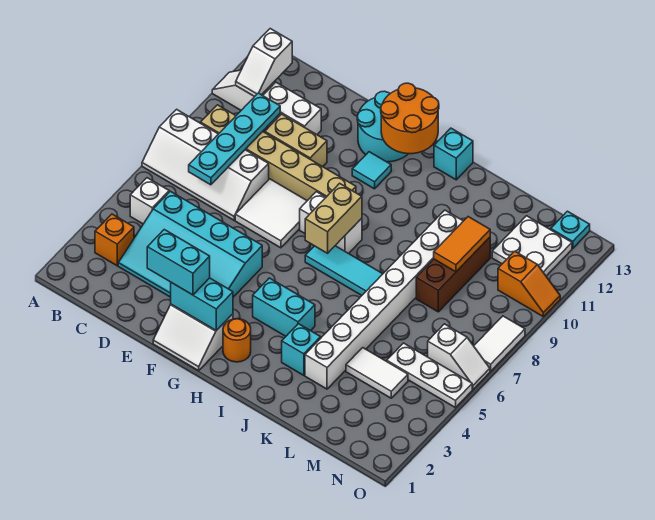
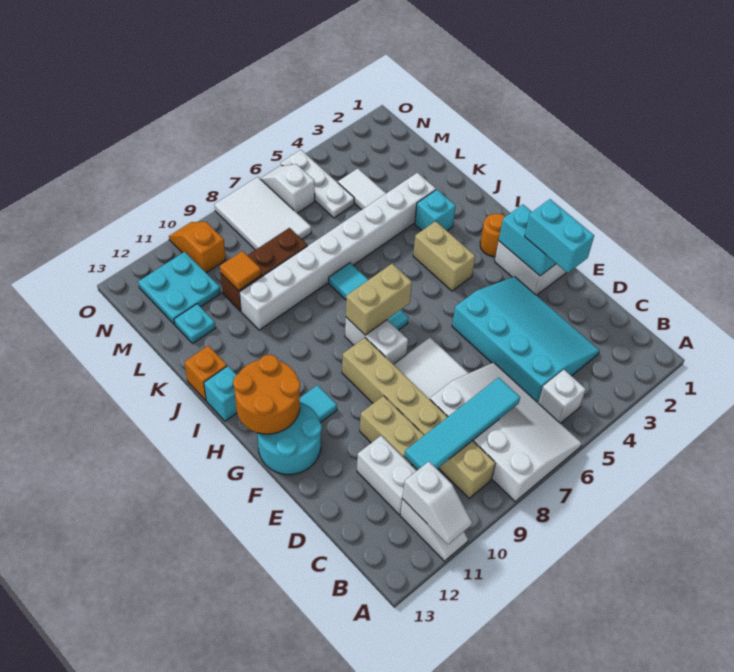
white slope A7:D8 level 1 top 8 -> white slope A6:D8 level 1 top 8
orange brick B3 level 1 -> orange brick J13 level 1
white slope B11:B12 level 2 top 12 -> white slope A11:B11 level 2 top B
cyan plate C7:C10 level 2 -> cyan tile C7:C10 level 2
cyan brick H4:I4 level 1 -> tan brick H4:I4 level 1
orange tile L9:L10 level 2 -> orange tile L10 level 2
white plate M11:N12 level 1 -> cyan plate M11:N12 level 1
cyan plate N13 level 1 -> cyan plate L12 level 1
white tile O7:O8 level 1 -> white tile M7:O8 level 1

